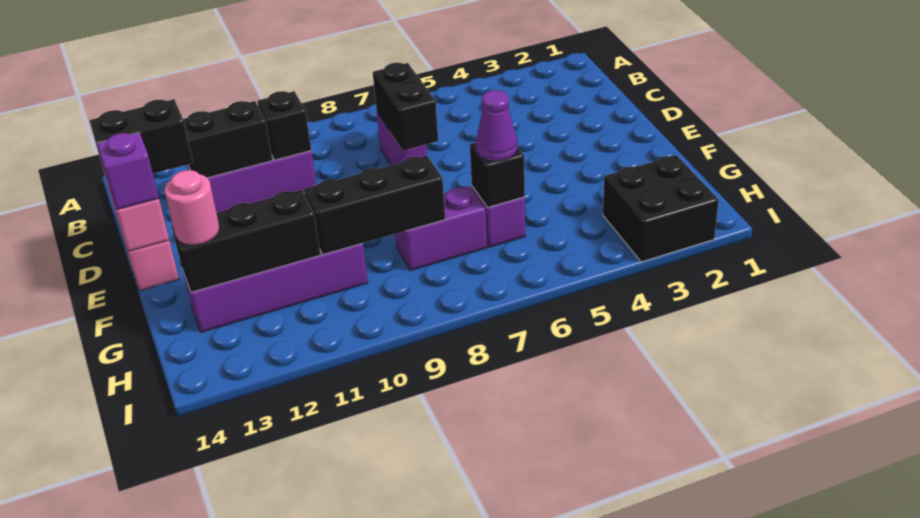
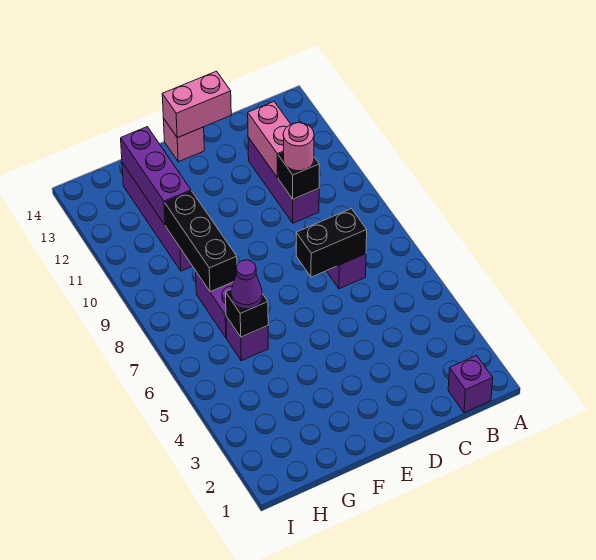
black brick C11:C12 level 2 -> pink brick C11:C12 level 2
black brick D13:D14 level 3 -> none
purple brick E14 level 3 -> purple brick B1 level 1
black brick G11:G13 level 2 -> purple brick G11:G13 level 2
pink round brick G13 level 3 -> pink round brick C10 level 3
black brick H2:I3 level 1 -> none

